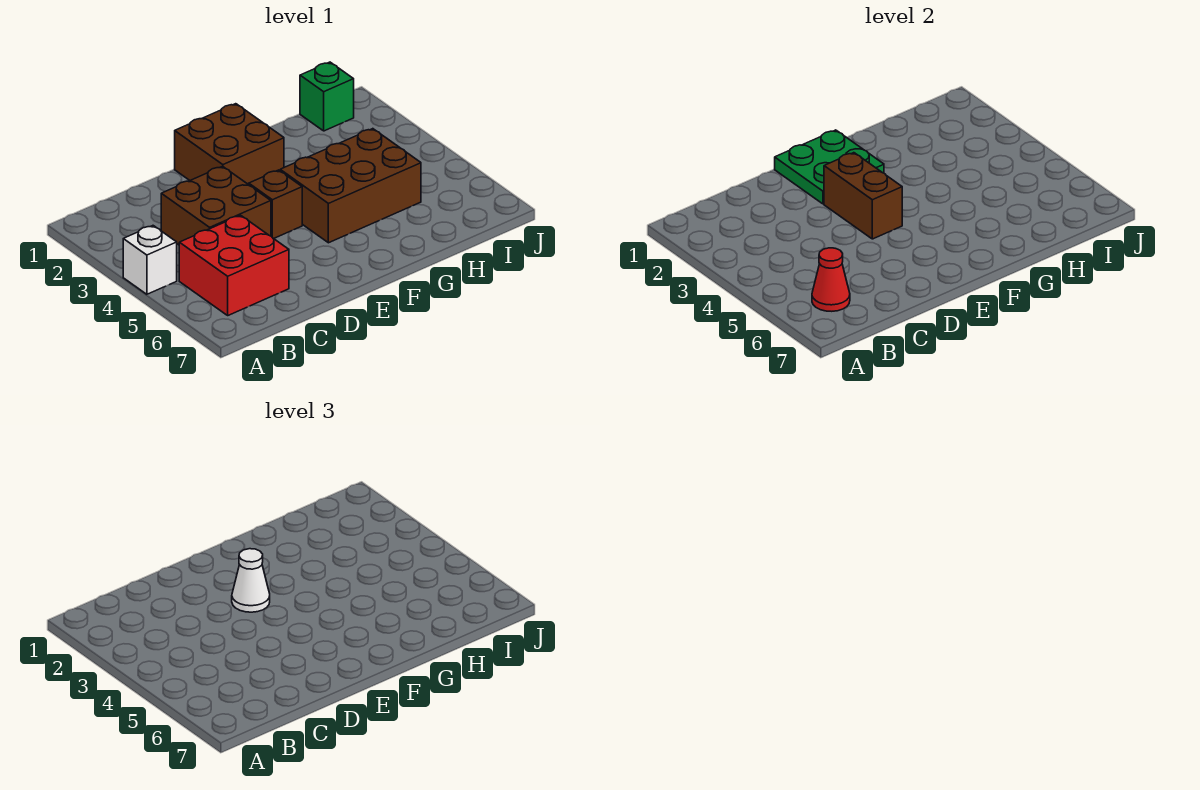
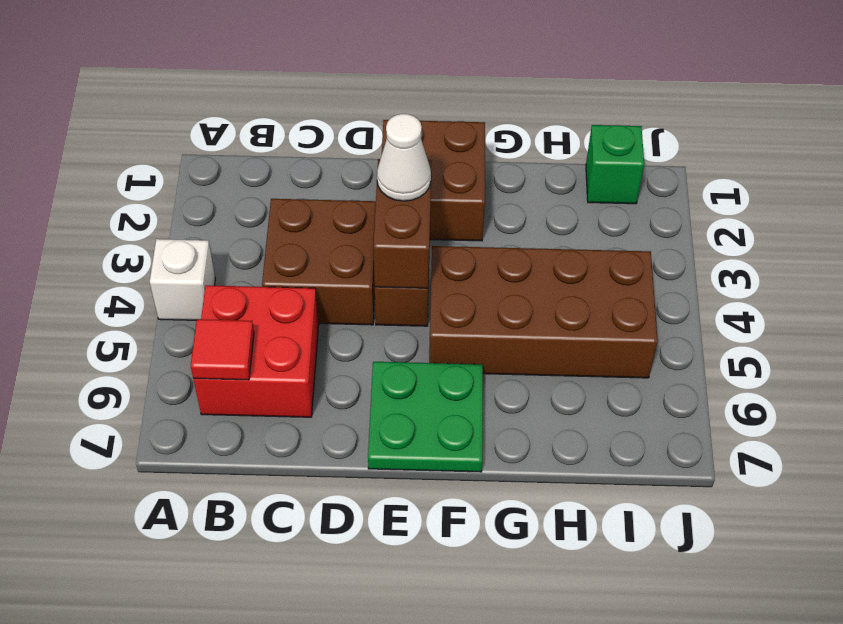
red cone B6 level 2 -> red tile B6 level 2
green plate E1:F2 level 2 -> green plate E6:F7 level 1
brown brick F4:H5 level 1 -> brown brick F4:I5 level 1

